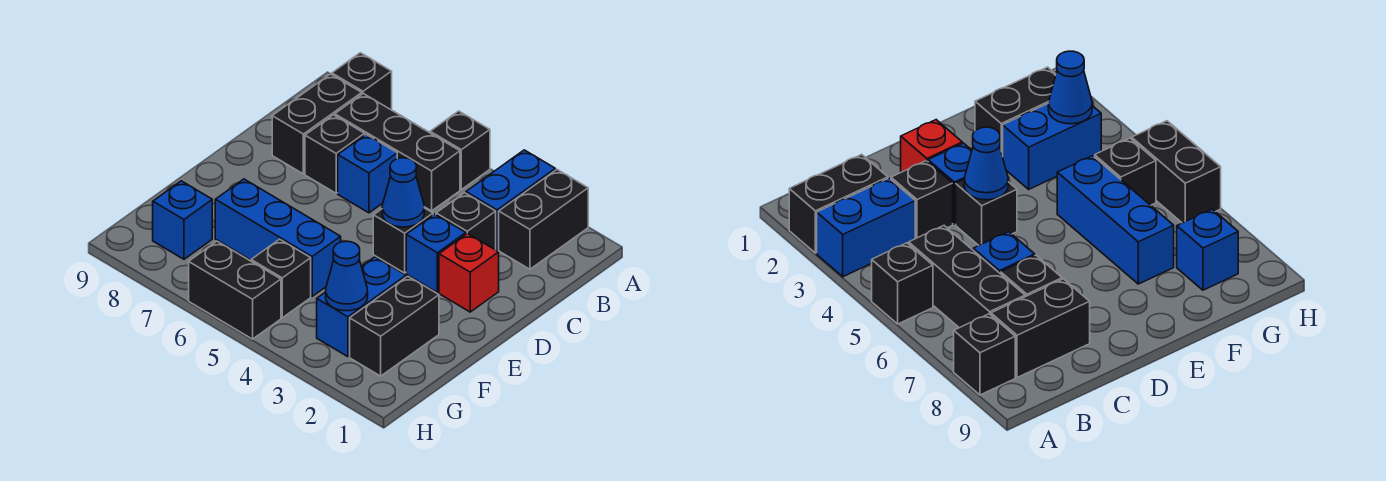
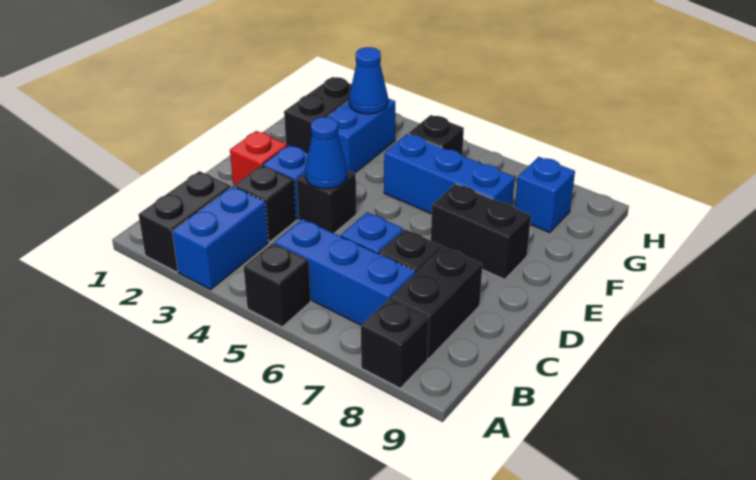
black brick B5:B7 level 1 -> blue brick B5:B7 level 1
black brick H5:H6 level 1 -> black brick E7:E8 level 1

